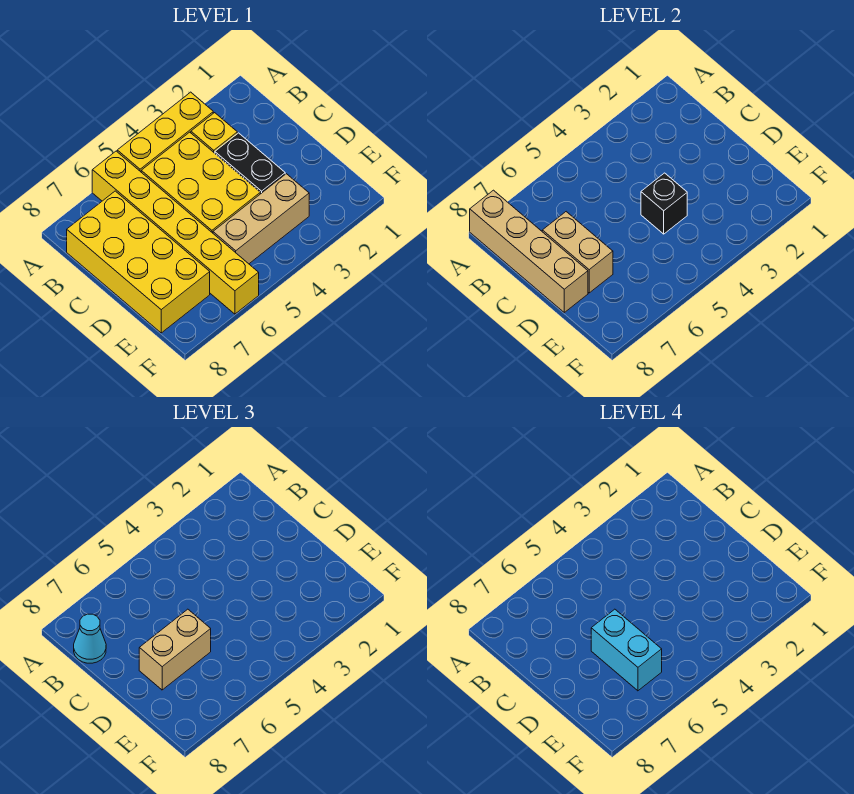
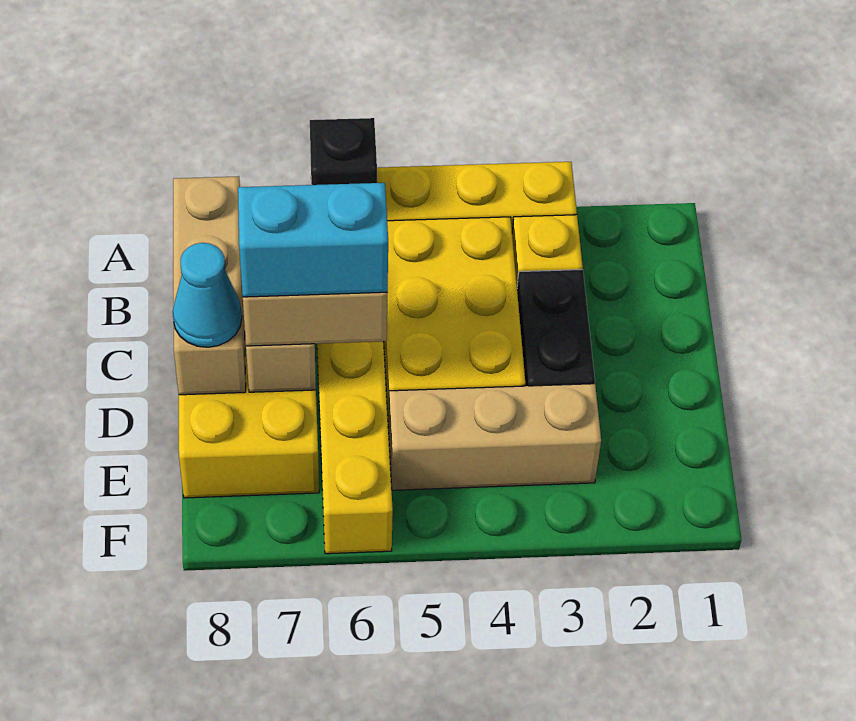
tan brick A8:D8 level 2 -> tan brick B8:D8 level 2
cyan cone B8 level 3 -> cyan cone D8 level 3
black brick D4 level 2 -> black brick A6 level 2
cyan brick D6:E6 level 4 -> cyan brick D6:D7 level 4

